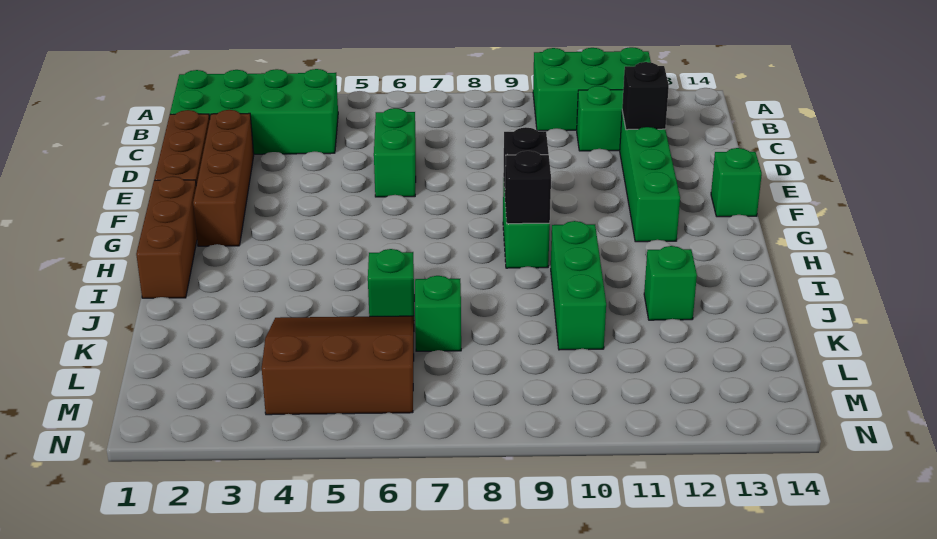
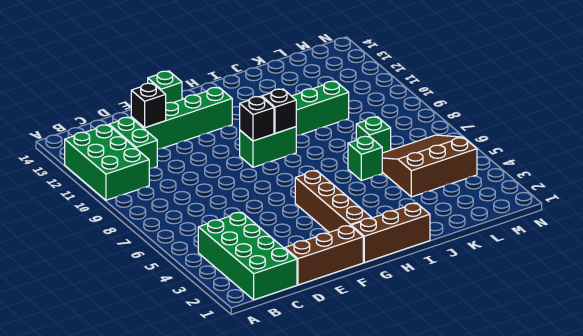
brown brick D2:G2 level 1 -> brown brick G2:G5 level 1
green brick D6:E6 level 1 -> none
green brick J12 level 1 -> none
brown slope K4:M6 level 1 top M -> brown slope K4:M6 level 1 top 4

